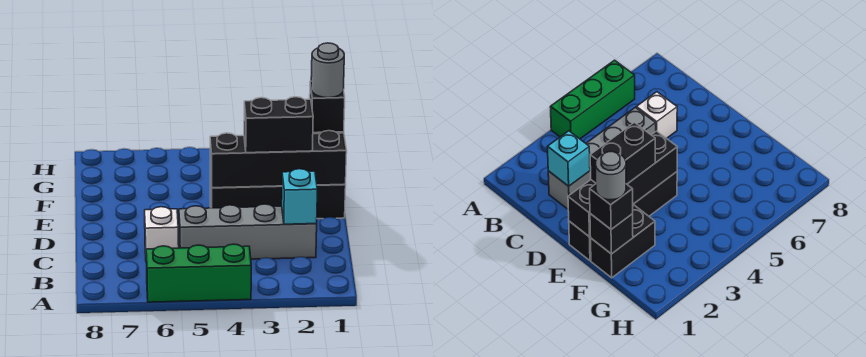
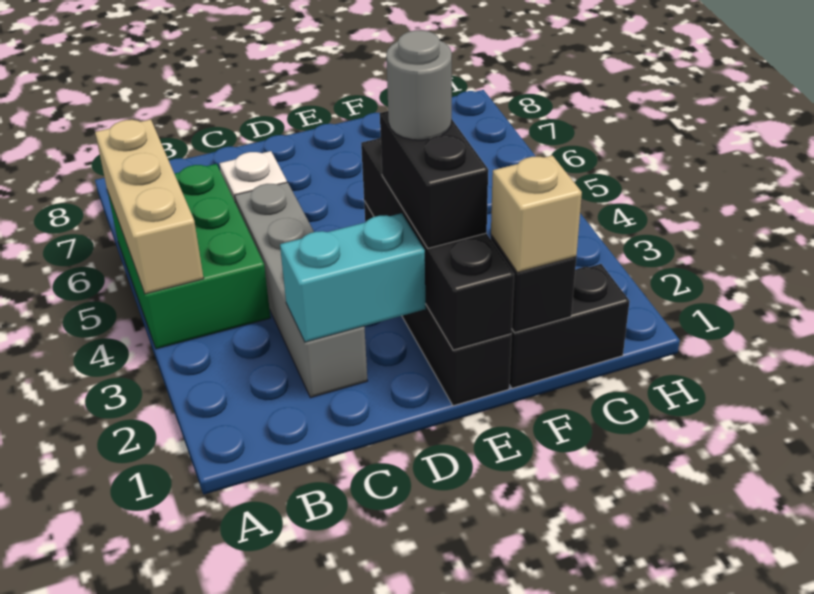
green brick A4:A6 level 1 -> green brick A4:B6 level 1
none -> tan brick A4:A6 level 2
cyan brick C2 level 2 -> cyan brick C2:D2 level 2
black brick F1:F2 level 1 -> black brick F1:G1 level 1
black brick F1 level 3 -> tan brick F1 level 3
grey round brick F1 level 4 -> grey round brick E3 level 4

